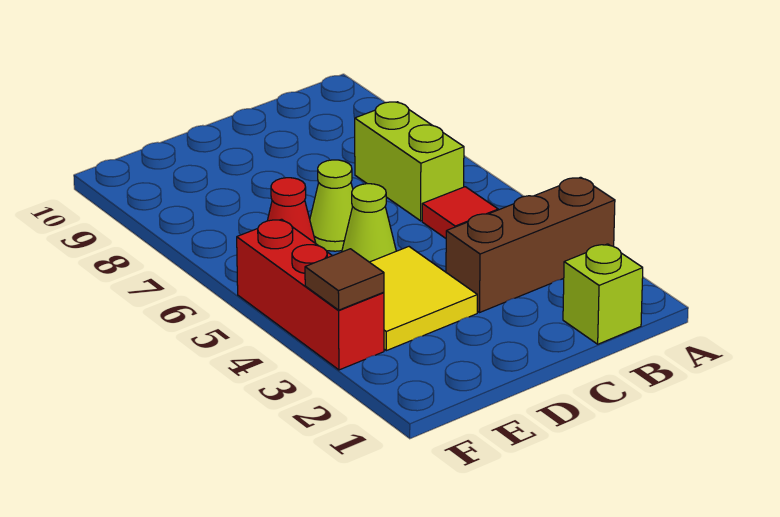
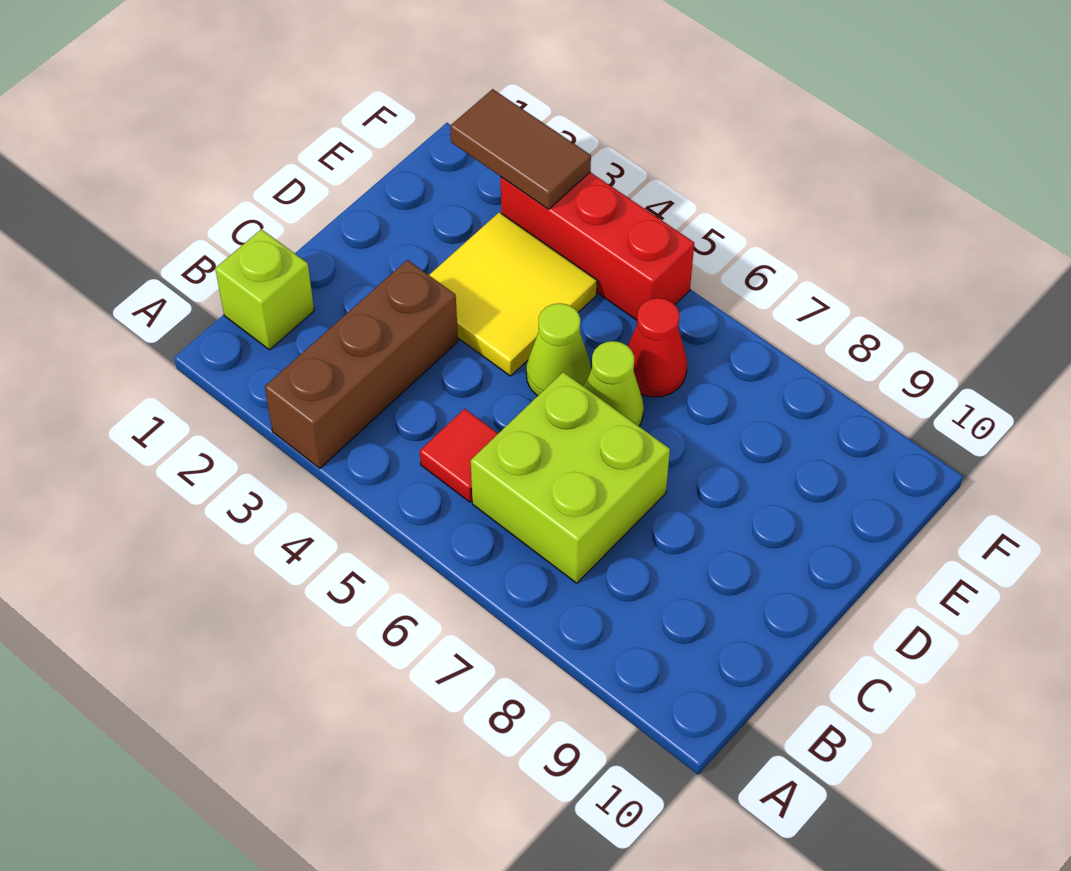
lime brick B6:B7 level 1 -> lime brick B6:C7 level 1
brown tile F3 level 2 -> brown tile F2:F3 level 2

